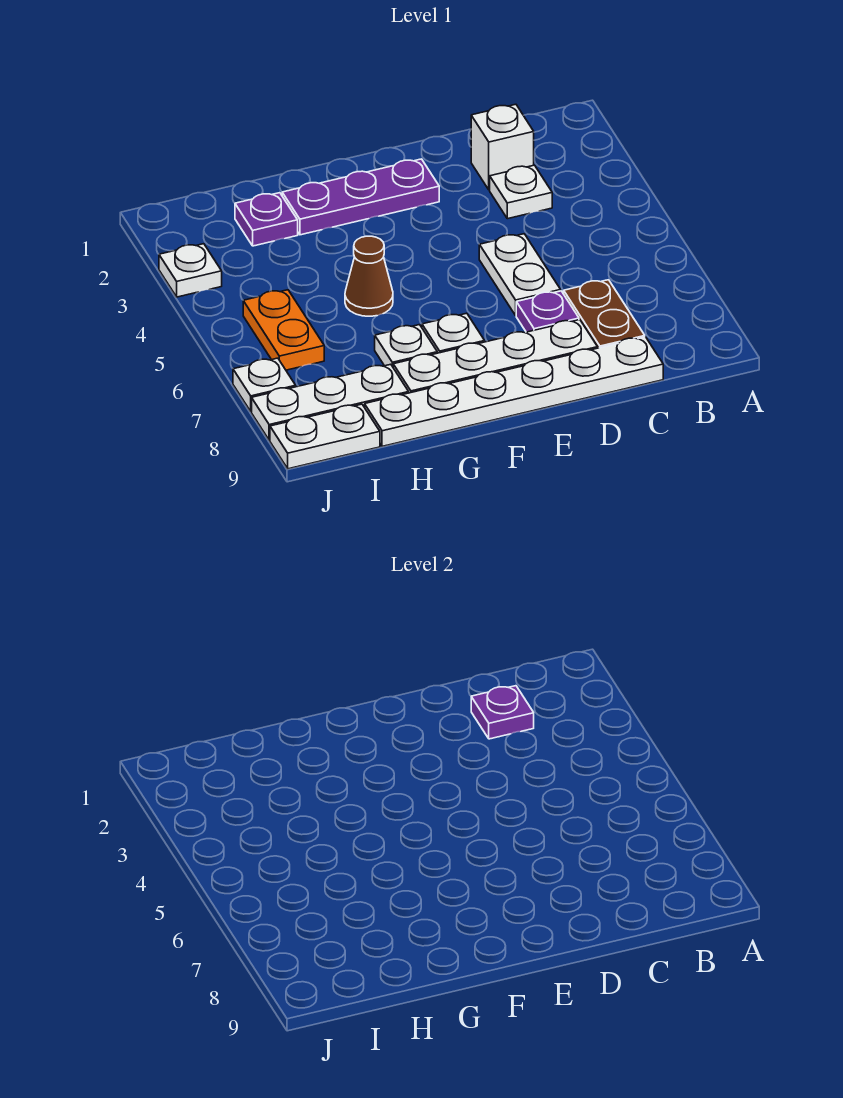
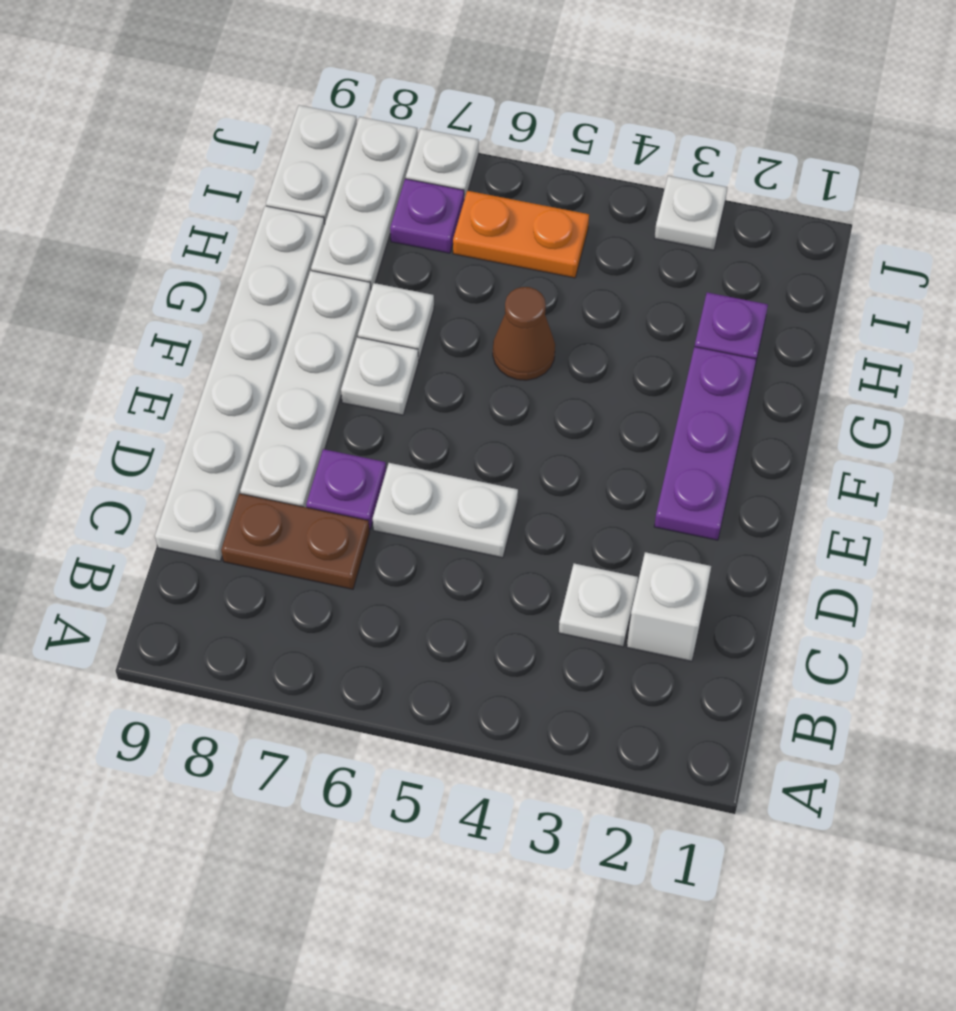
purple plate C2 level 2 -> purple plate I7 level 1

